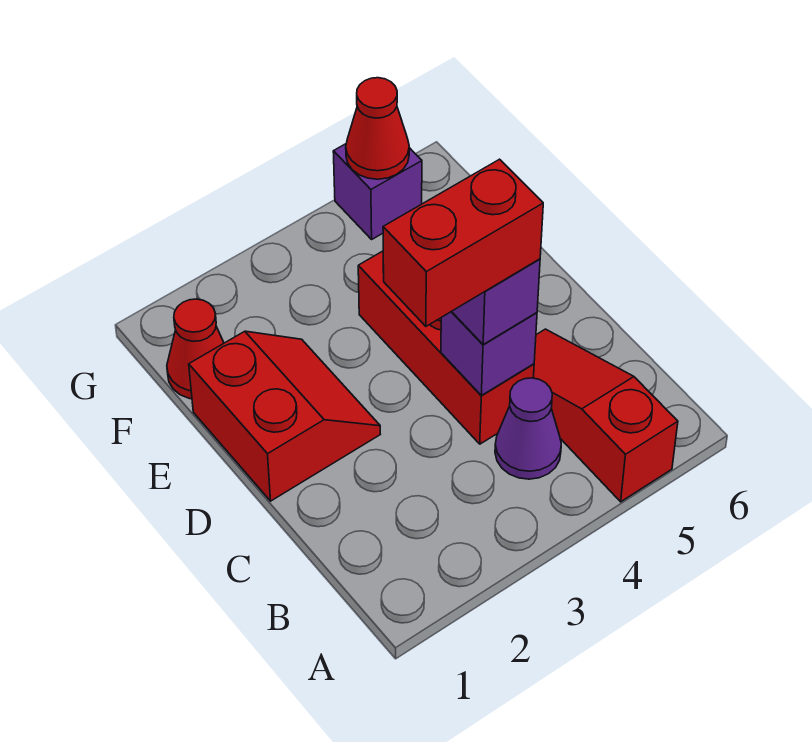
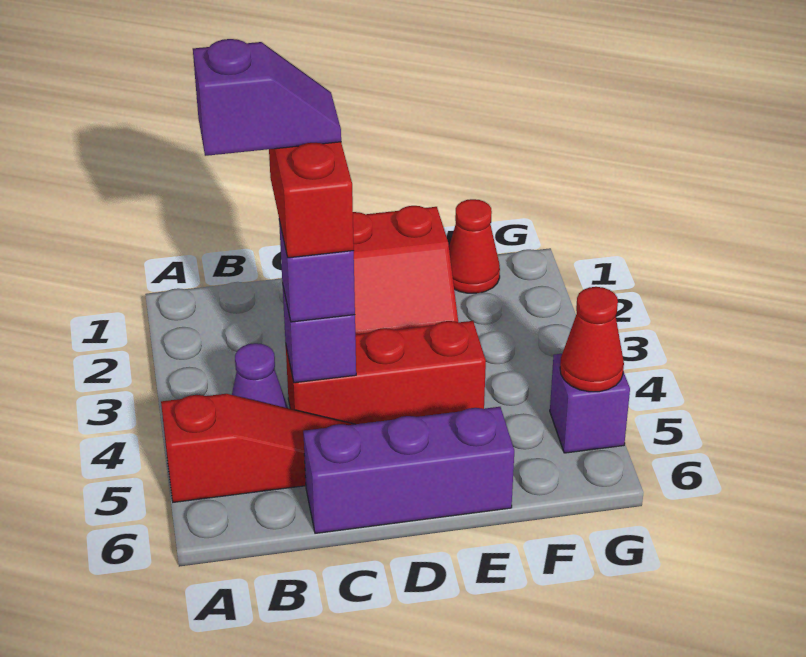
none -> purple slope B3:C3 level 5 top B
none -> purple brick C6:E6 level 1

